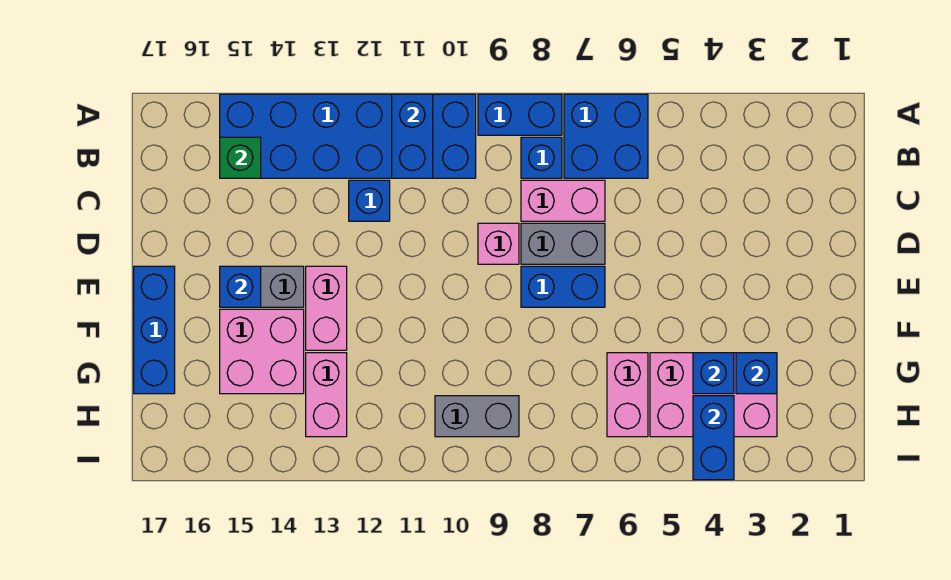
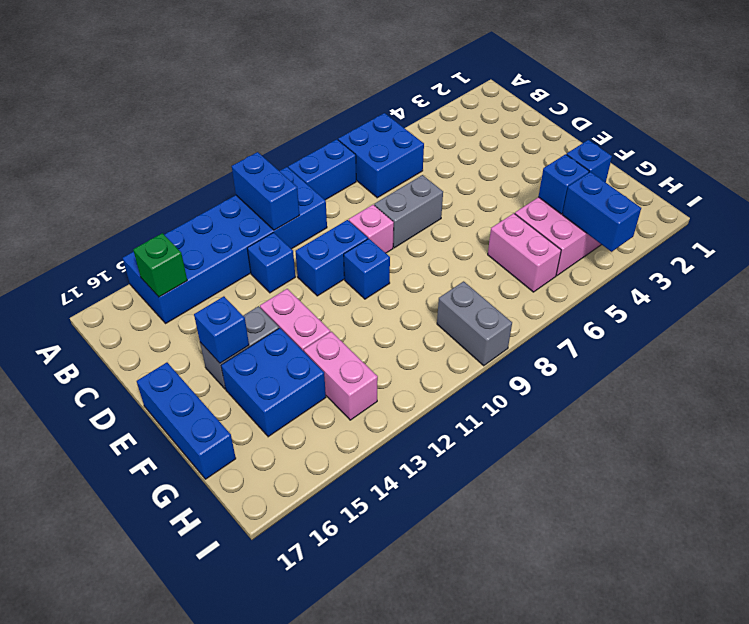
blue brick B8 level 1 -> blue brick E10 level 1
pink brick C7:C8 level 1 -> none
blue brick E7:E8 level 1 -> blue brick D10:D11 level 1
pink brick F14:G15 level 1 -> blue brick F14:G15 level 1
grey brick H9:H10 level 1 -> grey brick H9:I9 level 1

